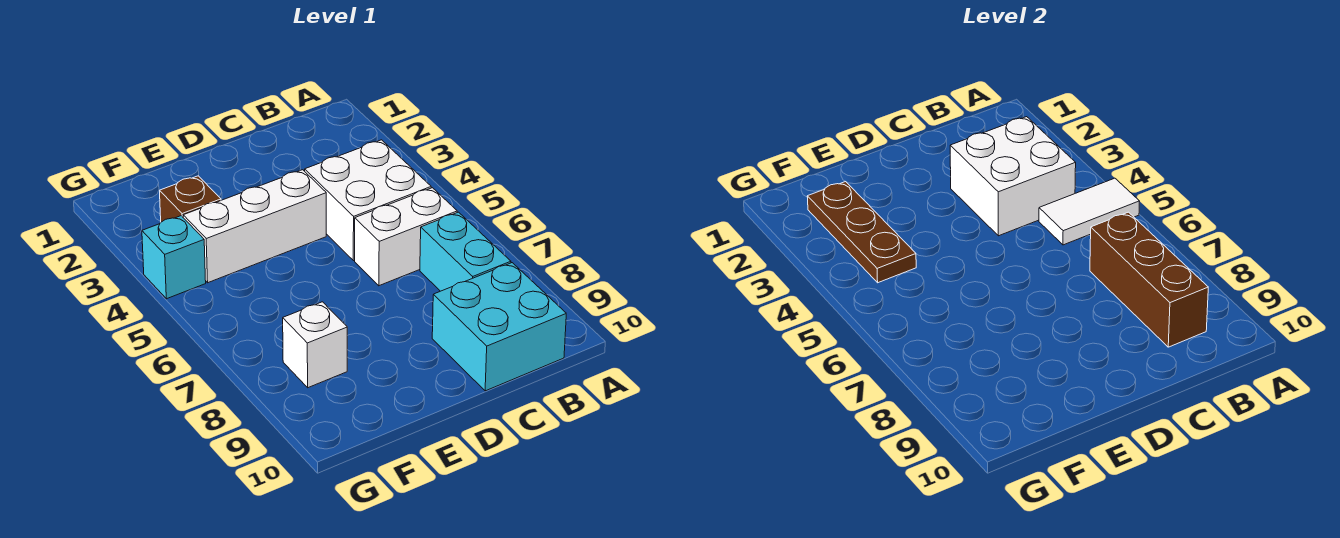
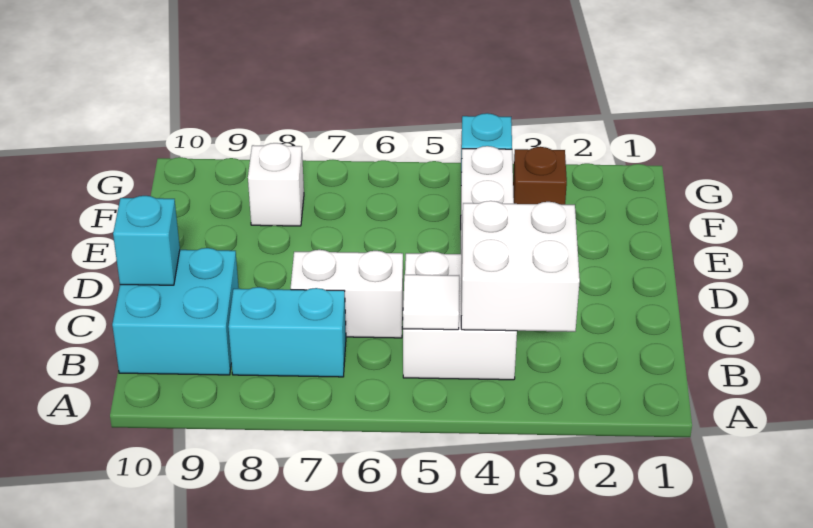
white tile A5:B5 level 2 -> white tile B5 level 2
white brick B6:C6 level 1 -> white brick C6:C7 level 1
brown brick B7:B9 level 2 -> none
none -> cyan brick C10 level 2
brown plate F2:F4 level 2 -> none

